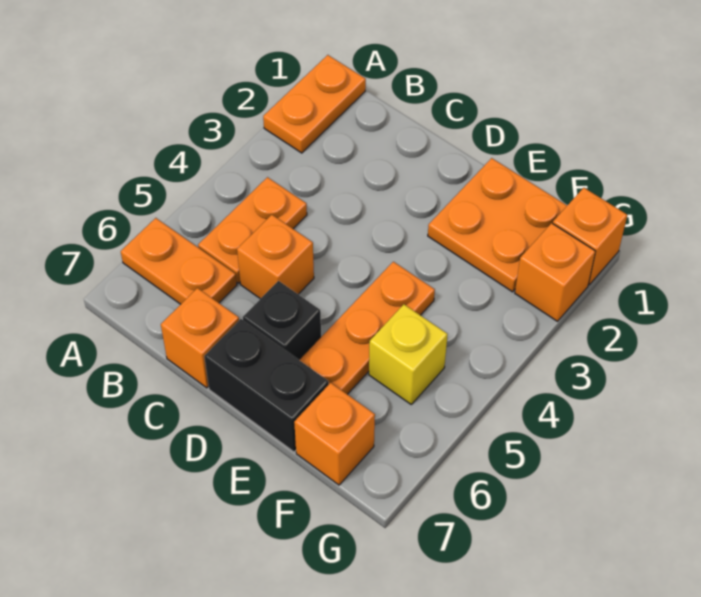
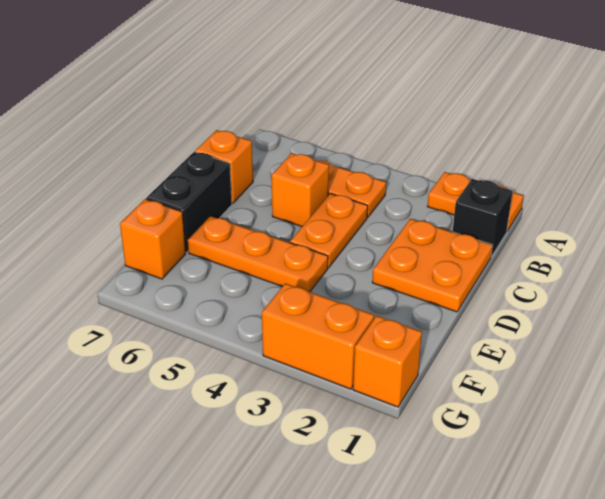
orange plate A6:B6 level 1 -> orange plate C4:D4 level 1
black brick D6 level 1 -> black brick B1 level 1
orange plate E1:F2 level 1 -> orange plate C1:D2 level 1
yellow brick F5 level 1 -> none
orange brick G2 level 1 -> orange brick G2:G3 level 1

